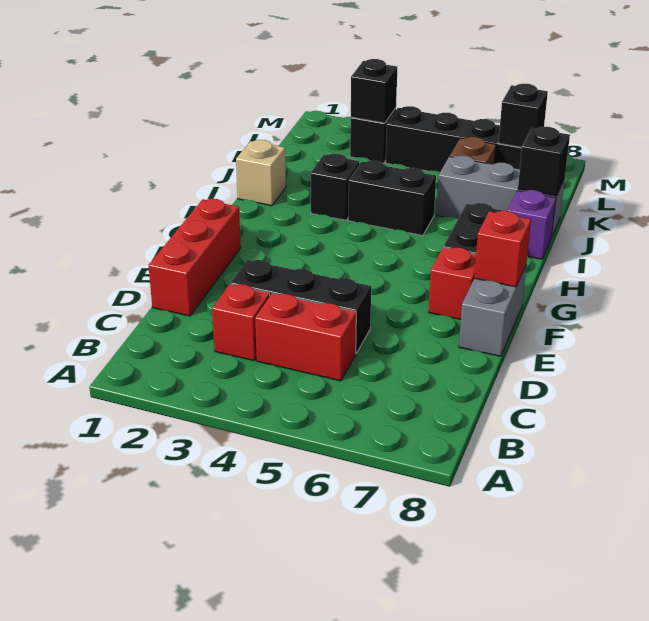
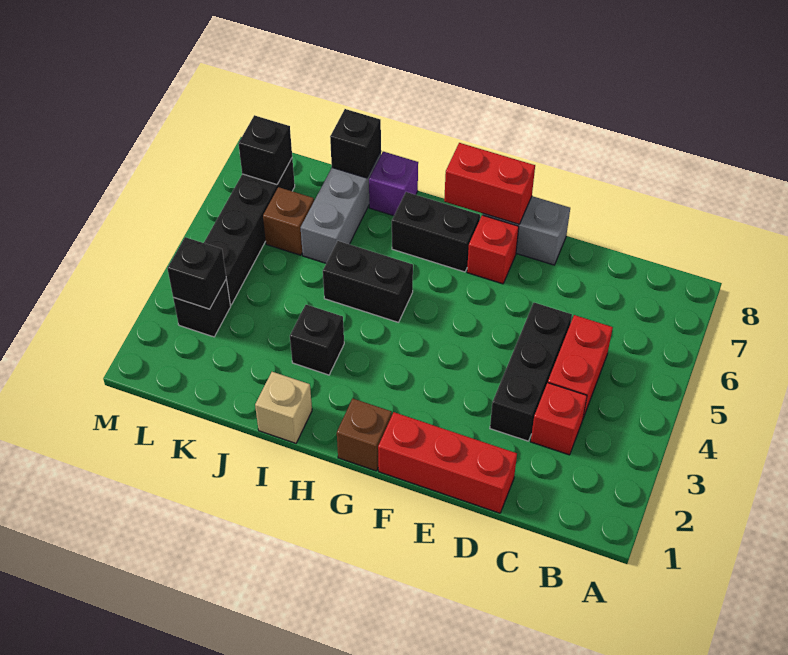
red brick F8 level 2 -> red brick F8:G8 level 2
none -> brown brick G1 level 1
black brick I4:I5 level 1 -> black brick H5:I5 level 1

